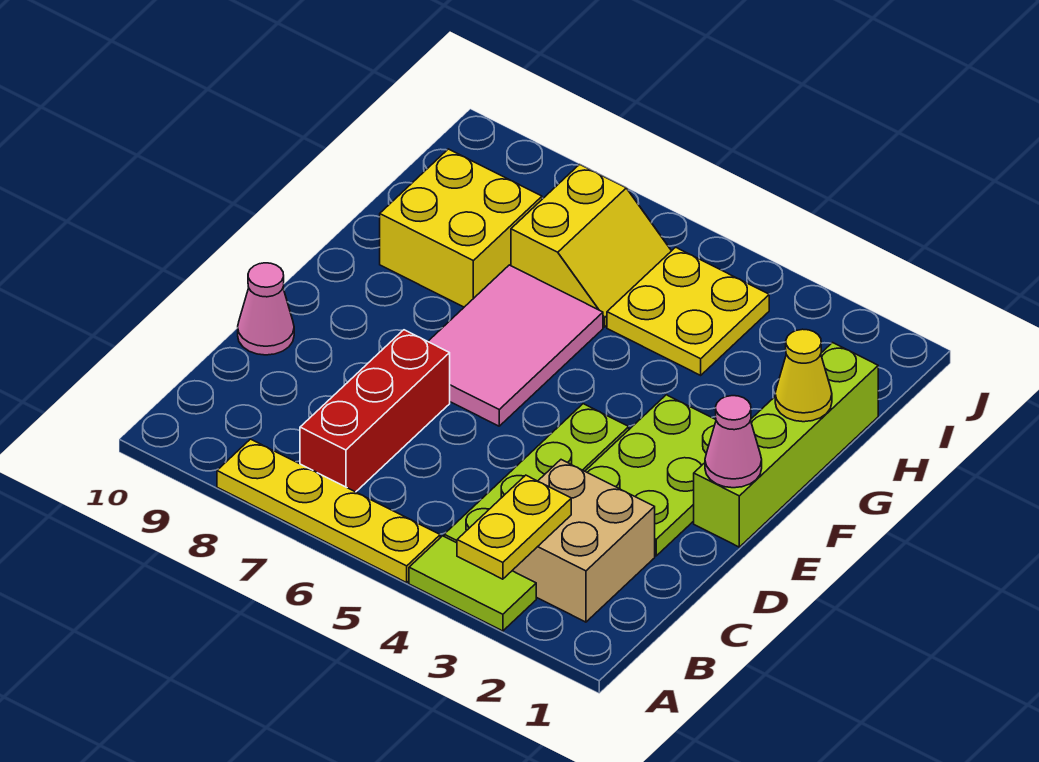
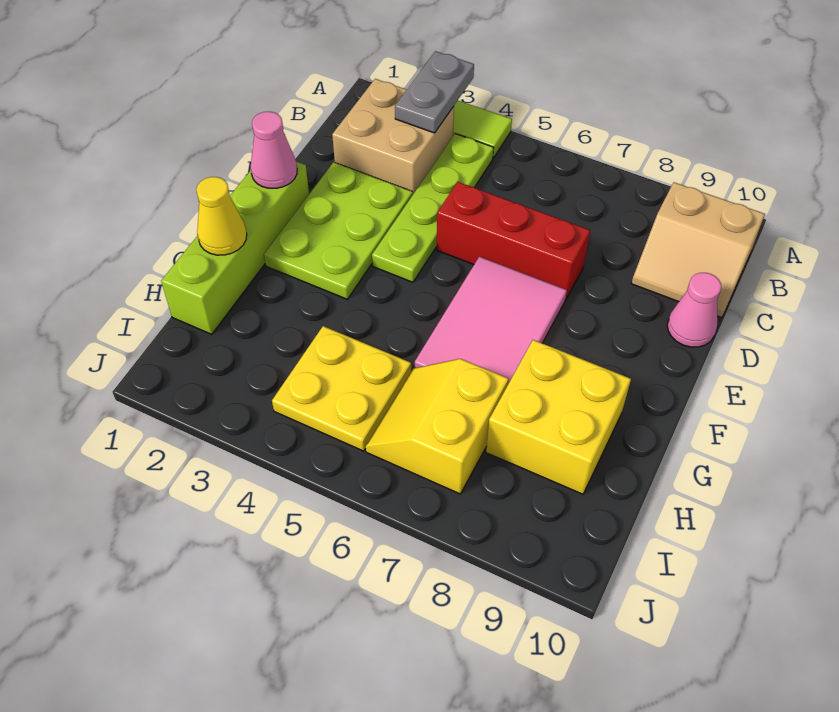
yellow plate A3:B3 level 2 -> grey plate A3:B3 level 2
yellow plate A5:A8 level 1 -> none
red brick B7:D7 level 1 -> red brick D5:D7 level 1
none -> tan slope B9:C10 level 1 top B

